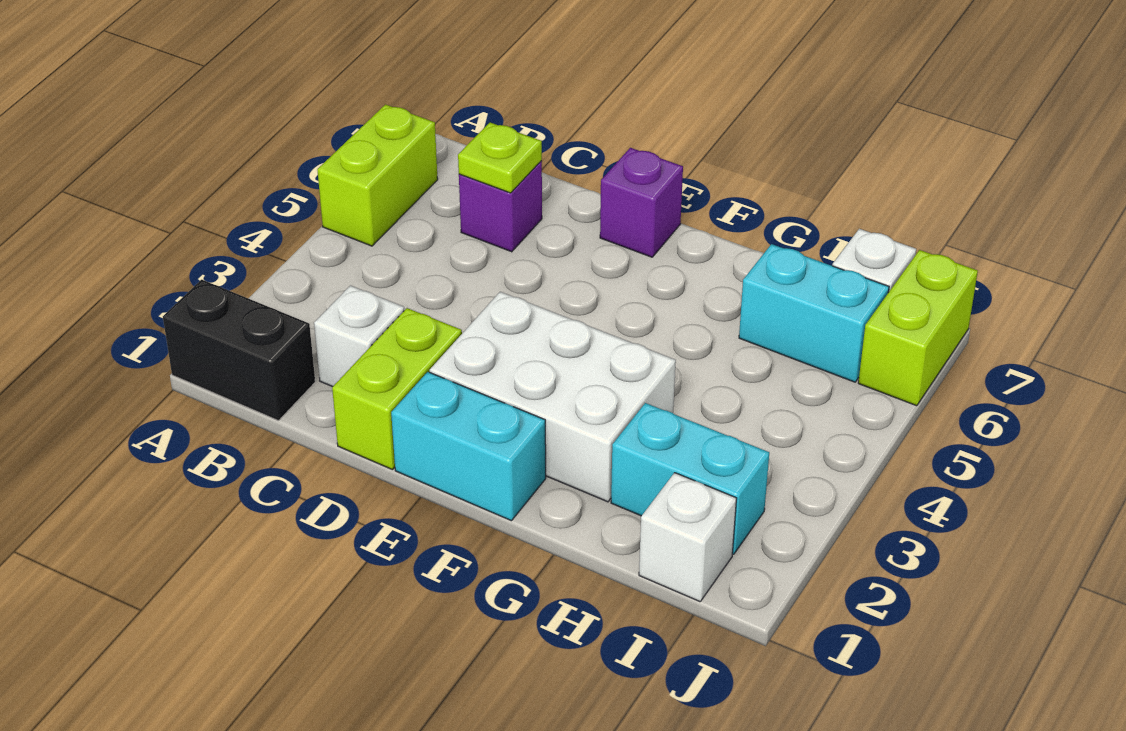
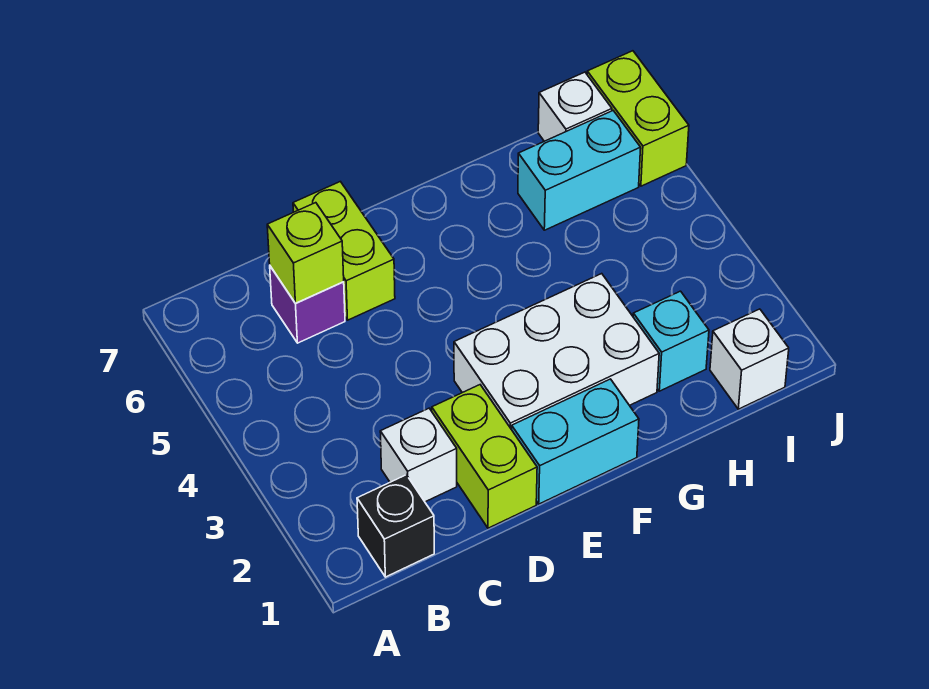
black brick A1:B1 level 1 -> black brick B1 level 1
lime brick A5:A6 level 1 -> lime brick D6:D7 level 1
lime plate C6 level 2 -> lime brick C6 level 2
purple brick E7 level 1 -> none
cyan brick H2:I2 level 1 -> cyan brick H2 level 1

